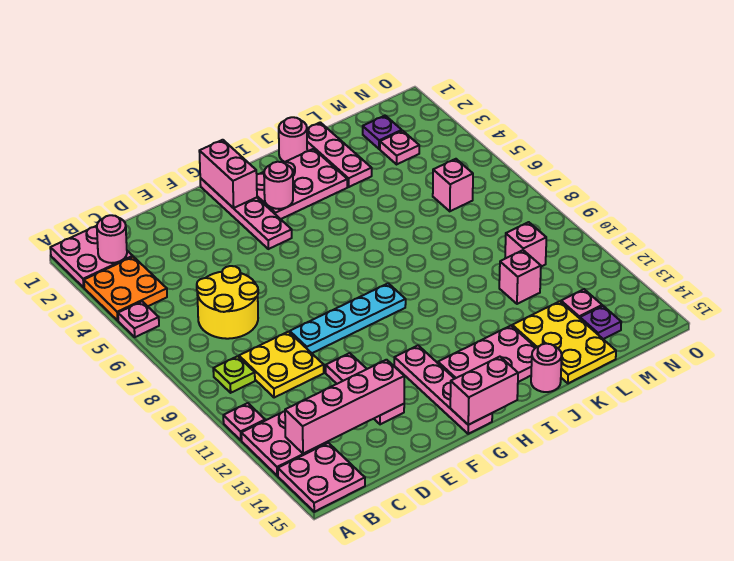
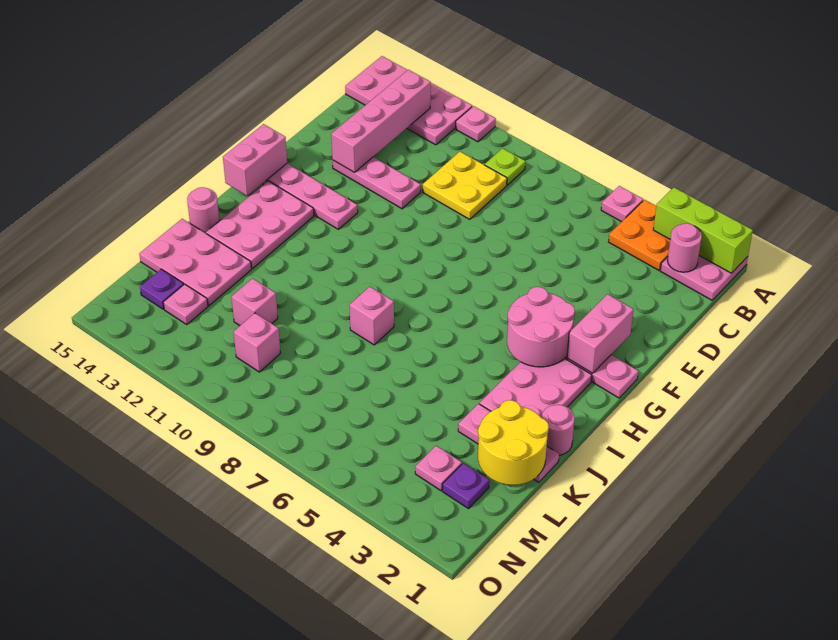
none -> lime brick A1:A3 level 2
yellow round brick C6:D7 level 1 -> yellow round brick K1:L2 level 2
cyan plate E9:H9 level 1 -> none
pink brick G1:G2 level 2 -> pink brick F2:G2 level 2
pink round brick H3 level 2 -> pink round brick G3:H4 level 2
yellow plate K13:L15 level 1 -> pink plate K13:L15 level 1
pink brick M6 level 1 -> pink brick J8 level 1

